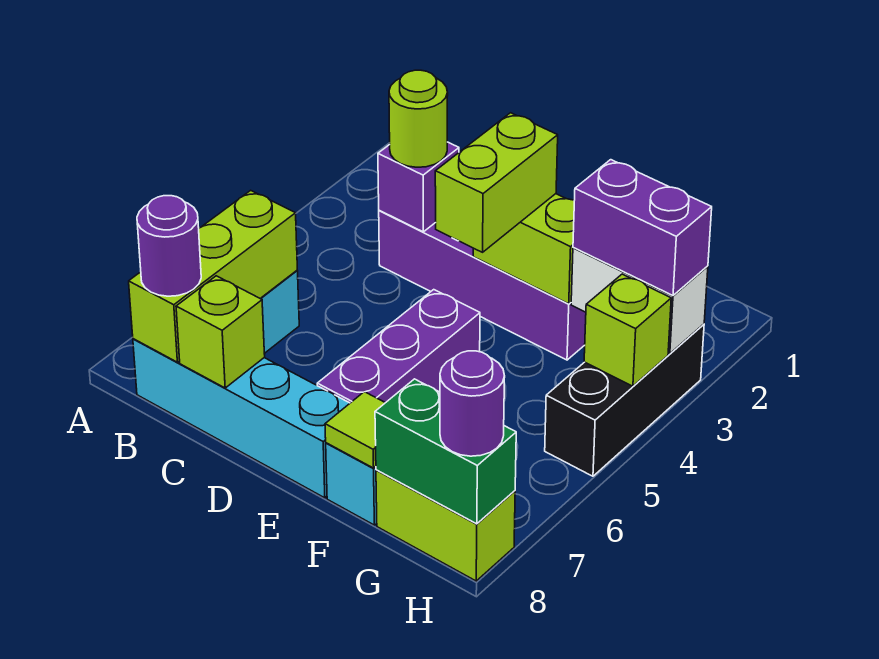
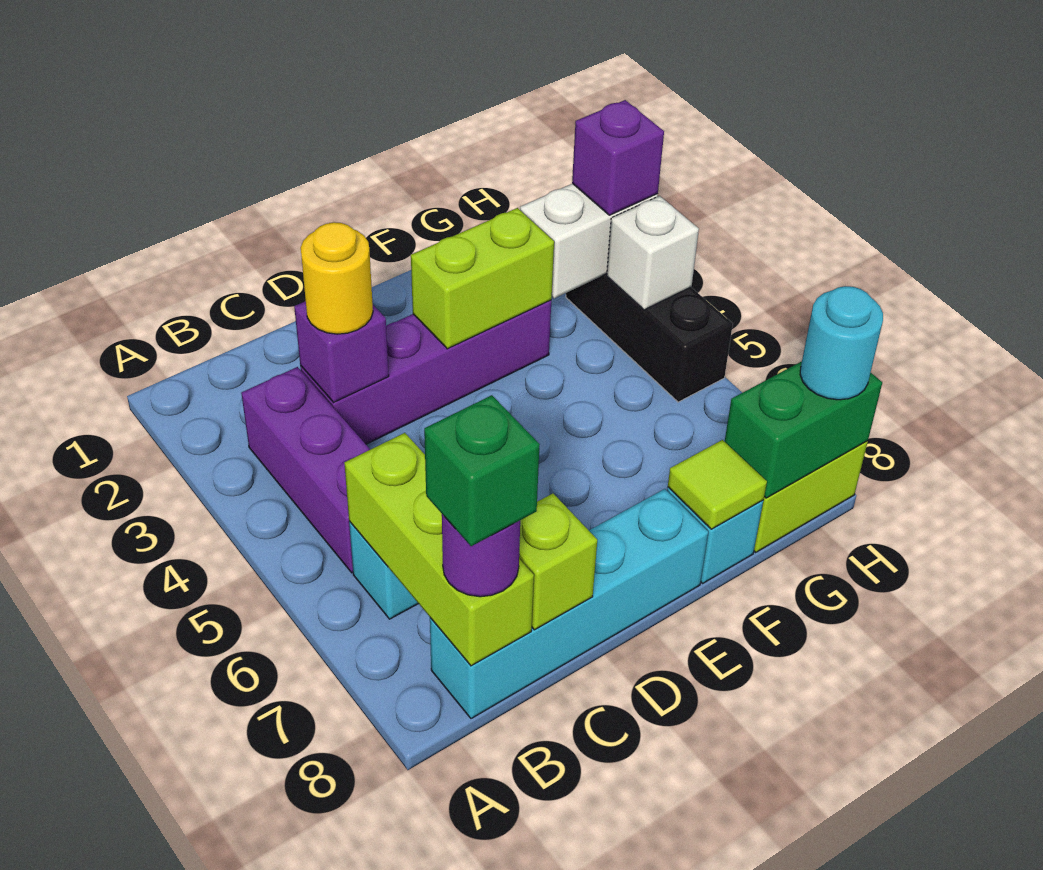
none -> green brick B8 level 4
lime round brick C3 level 3 -> yellow round brick C3 level 3
lime brick E3:E4 level 3 -> none
purple brick E5:E7 level 1 -> purple brick B3:B5 level 1
purple brick G3:H3 level 3 -> purple brick H3 level 3
lime brick H4 level 2 -> white brick H4 level 2
purple round brick H8 level 3 -> cyan round brick H8 level 3

